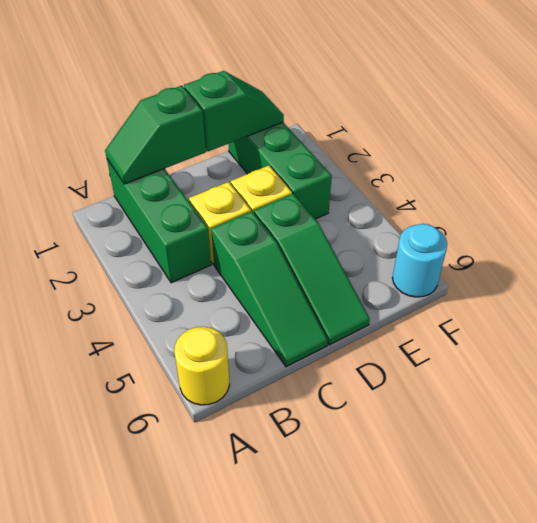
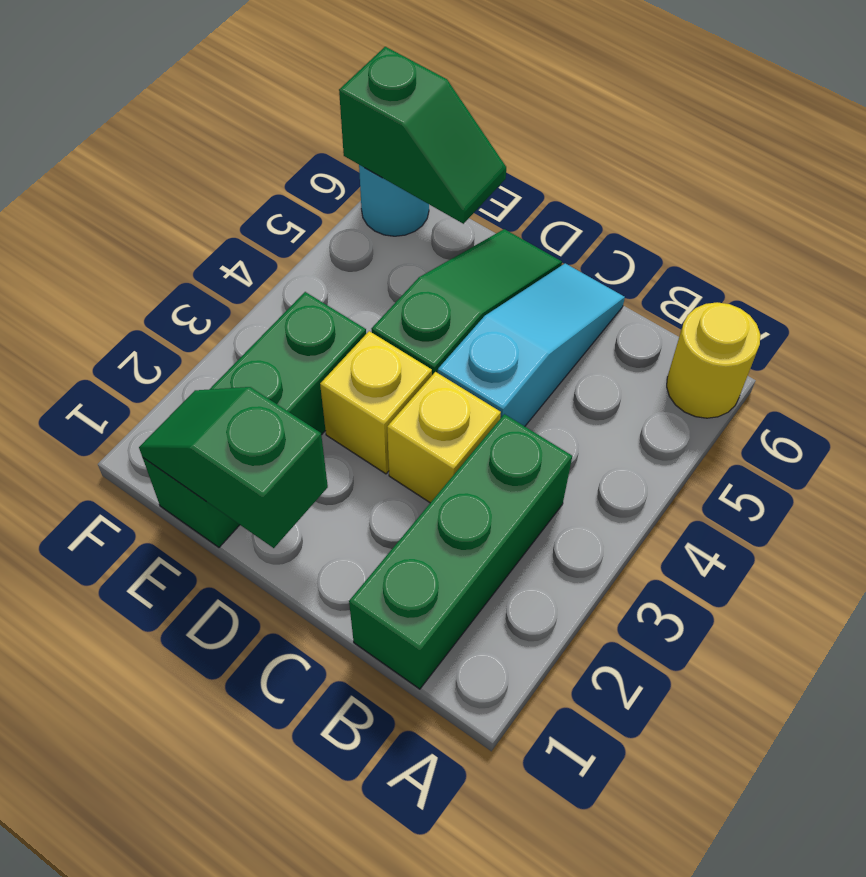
green slope B1:C1 level 2 top C -> green slope E6:F6 level 2 top F
green slope C4:C6 level 1 top 4 -> cyan slope C4:C6 level 1 top 4

